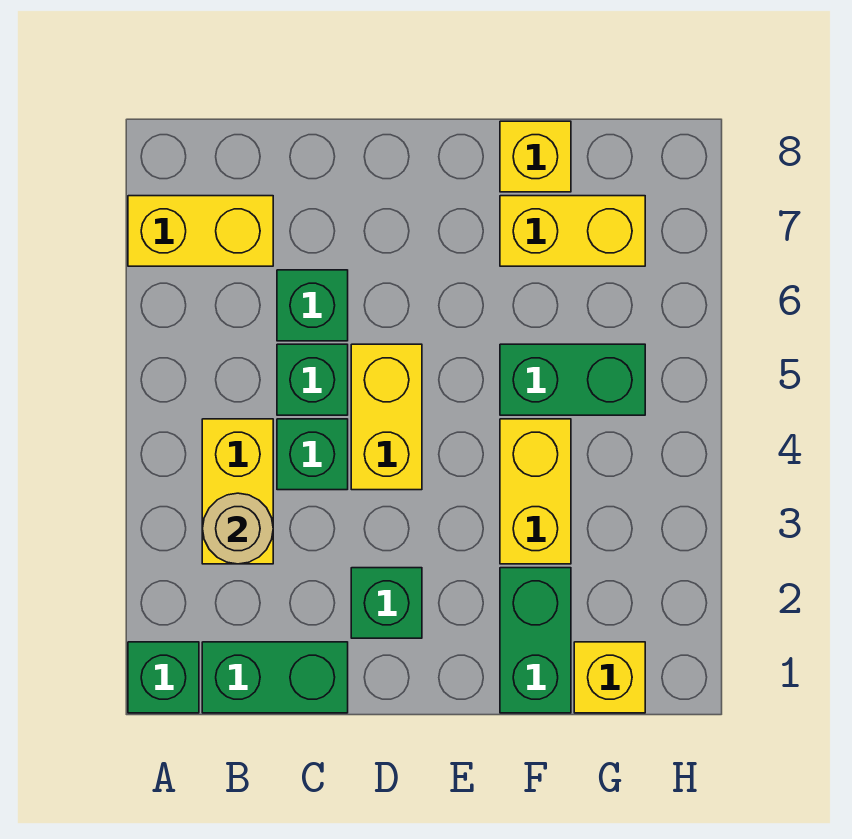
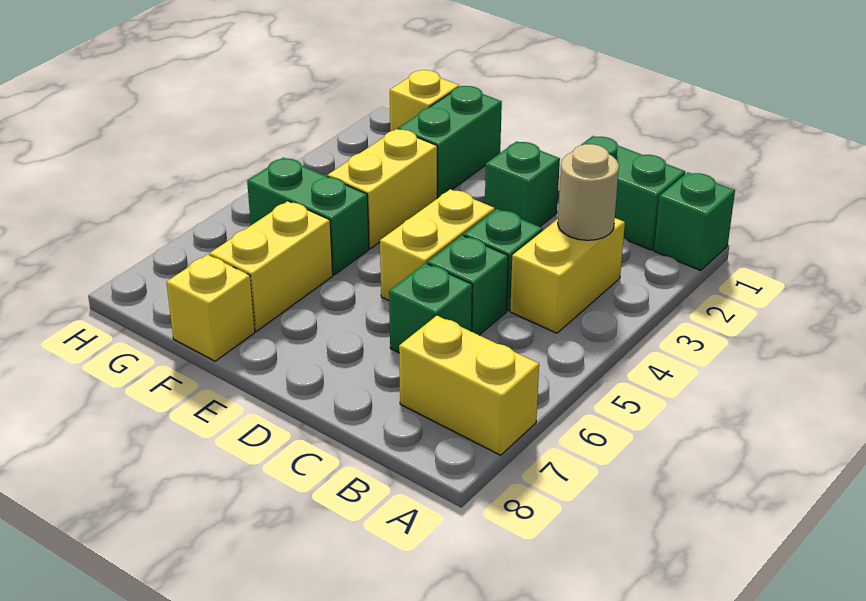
yellow brick F7:G7 level 1 -> yellow brick F6:F7 level 1

